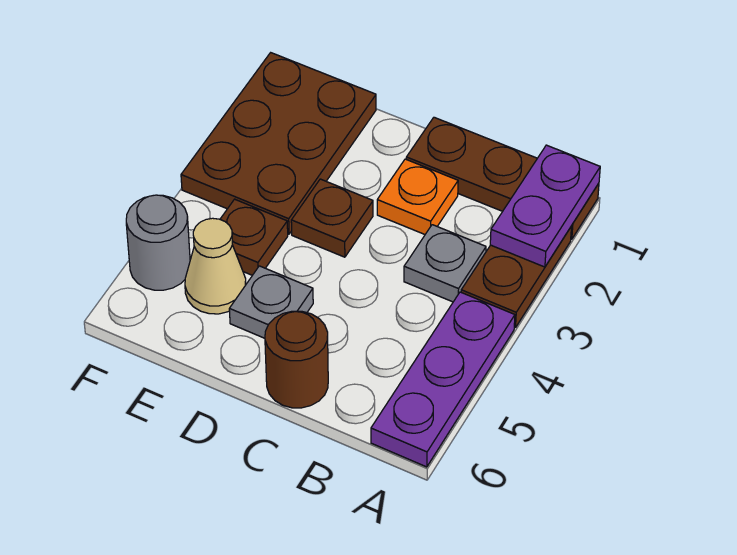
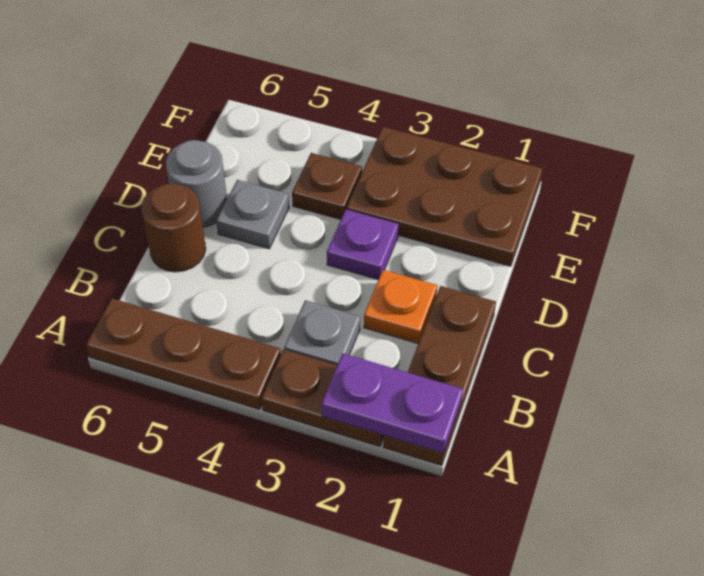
purple plate A4:A6 level 1 -> brown plate A4:A6 level 1
brown plate D3 level 1 -> purple plate D3 level 1
tan cone E5 level 1 -> none
grey round brick F5 level 1 -> grey round brick D6 level 1

